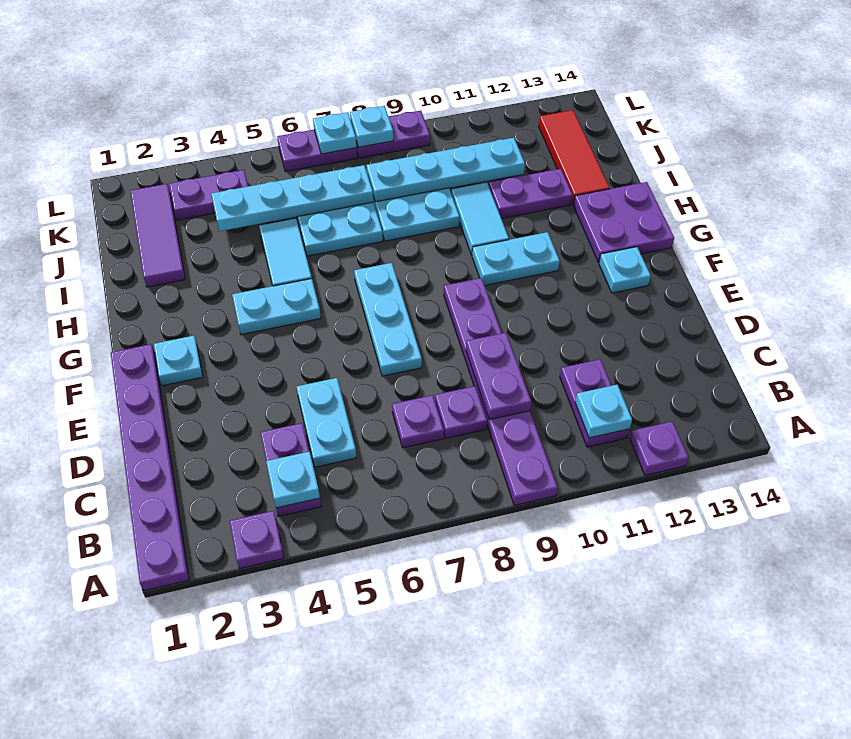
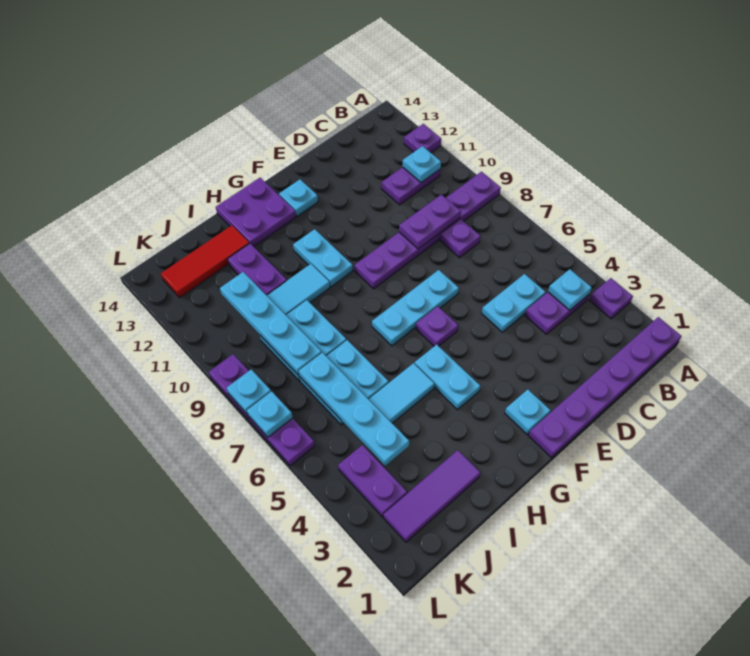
purple plate C7 level 1 -> purple plate F6 level 1

